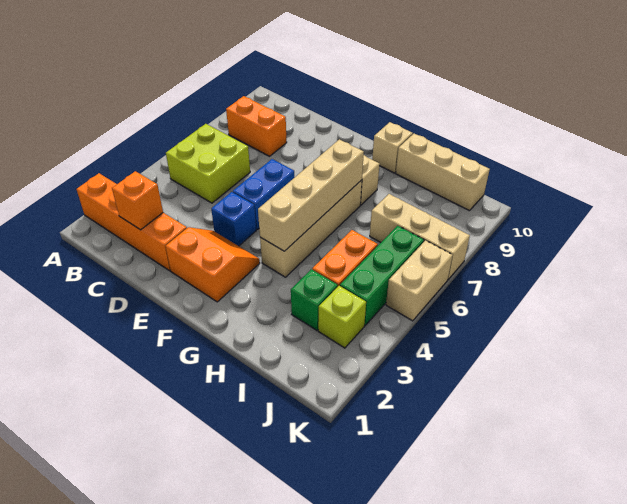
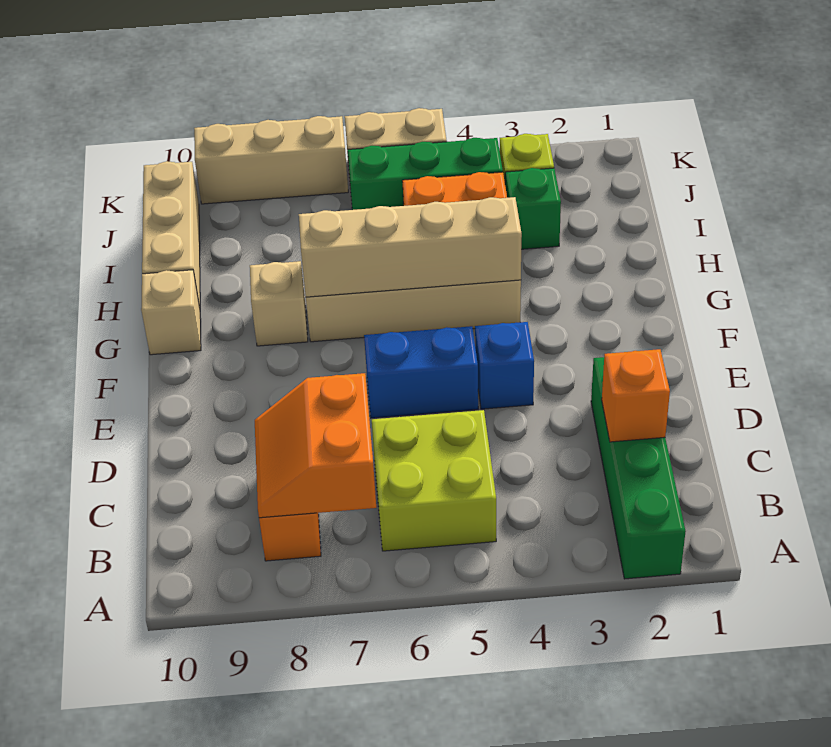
orange brick A2:D2 level 1 -> green brick A2:D2 level 1
orange slope E2:F3 level 1 top 2 -> orange slope B7:C8 level 2 top 7
tan brick I7:K7 level 1 -> tan brick K7:K9 level 1

